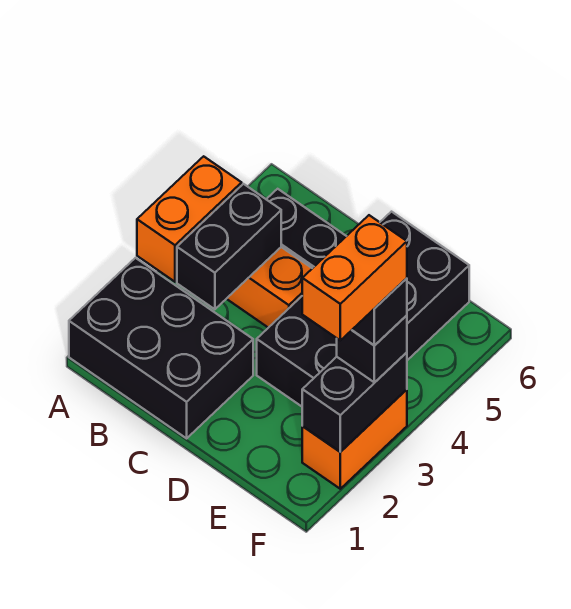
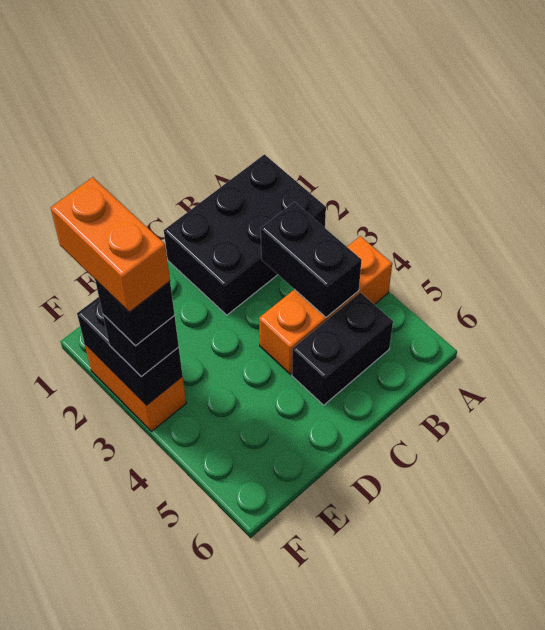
orange brick A3:A4 level 2 -> none
black brick D3:E6 level 1 -> none

